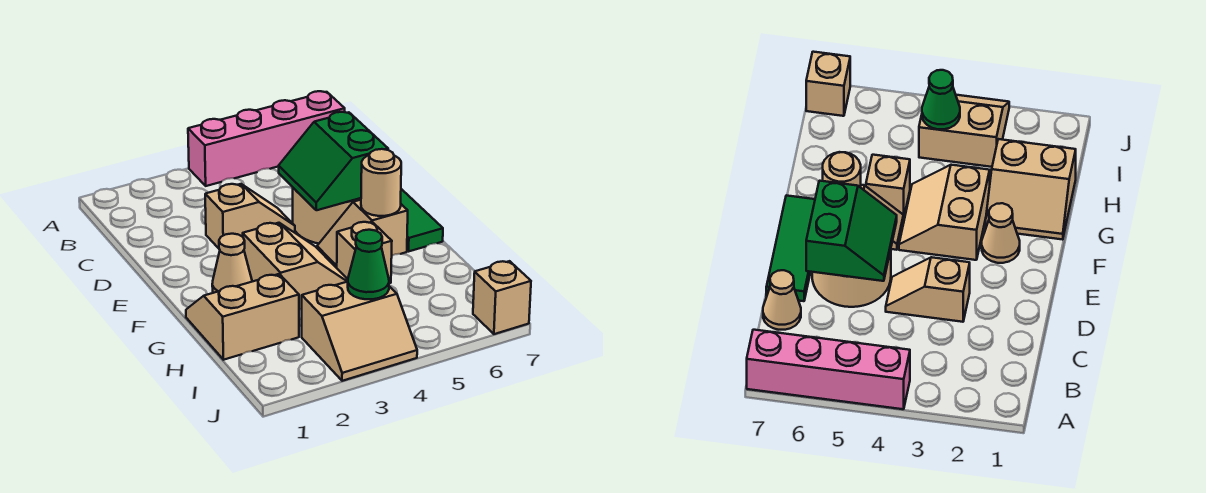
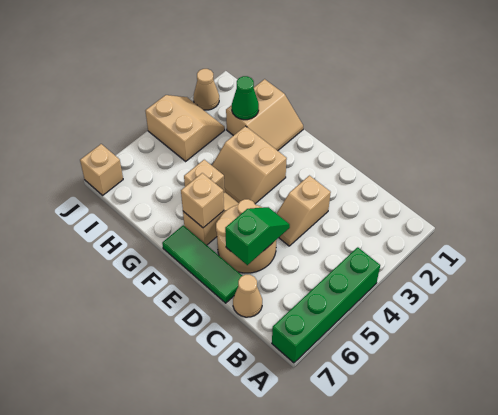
pink brick A4:A7 level 1 -> green brick A4:A7 level 1
green slope D5:E6 level 2 top 6 -> green slope D5:D6 level 2 top 6
tan cone F2 level 1 -> tan cone J2 level 1
tan round brick F6 level 2 -> tan brick F6 level 2
tan slope I3:J4 level 1 top I -> tan slope I3:J4 level 1 top 4
green cone I4 level 2 -> green cone H2 level 2

